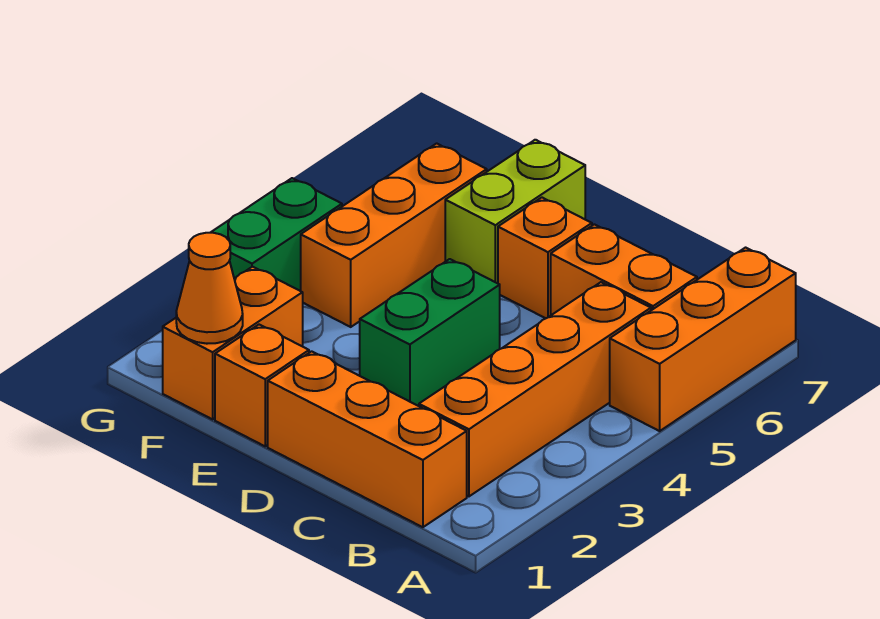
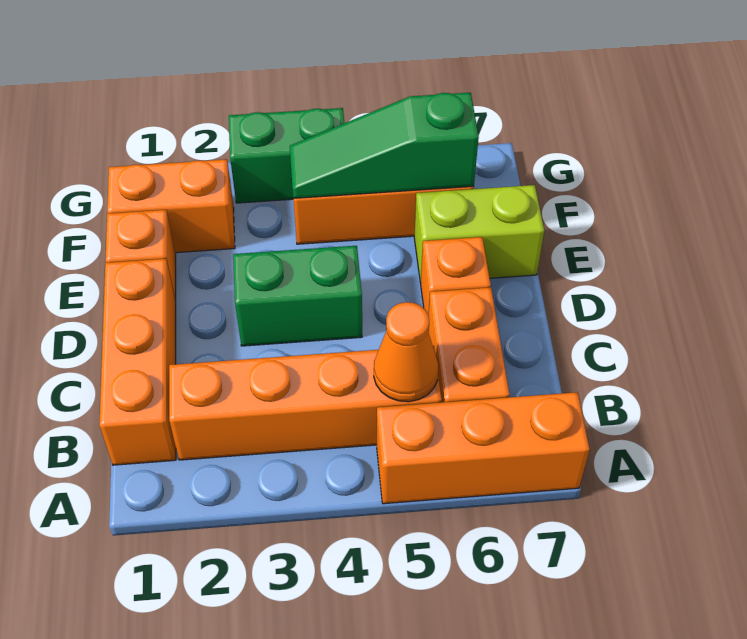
orange cone F1 level 2 -> orange cone B5 level 2
none -> green slope F4:F6 level 2 top 6

